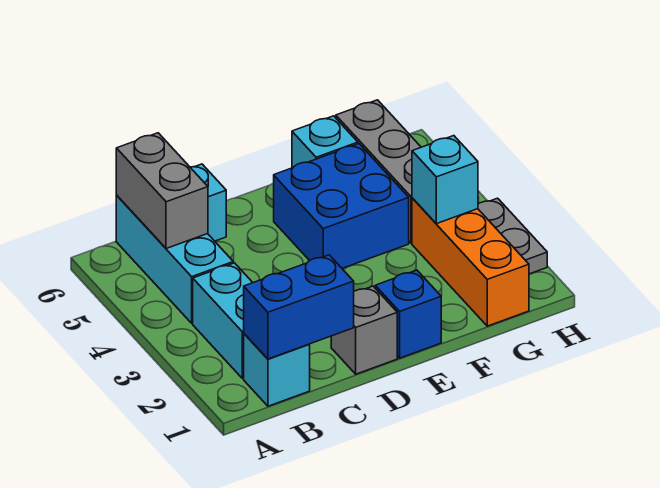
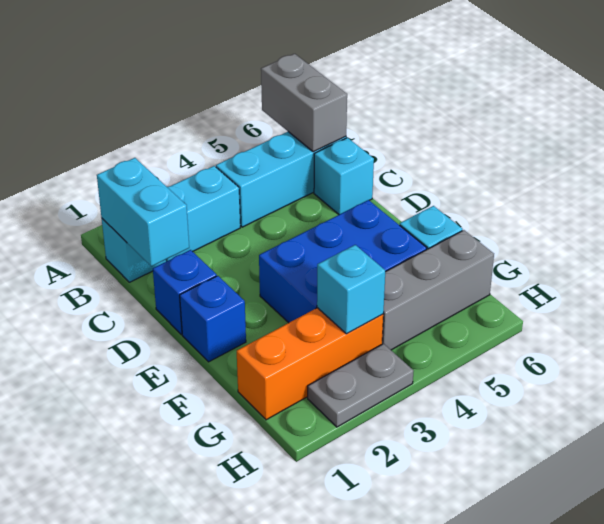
blue brick B1:C1 level 2 -> cyan brick B1:C1 level 2
grey brick B5:B6 level 2 -> grey brick A6:B6 level 2
grey brick D1 level 1 -> blue brick D1 level 1
blue brick E4:F5 level 1 -> blue brick E3:F5 level 1

